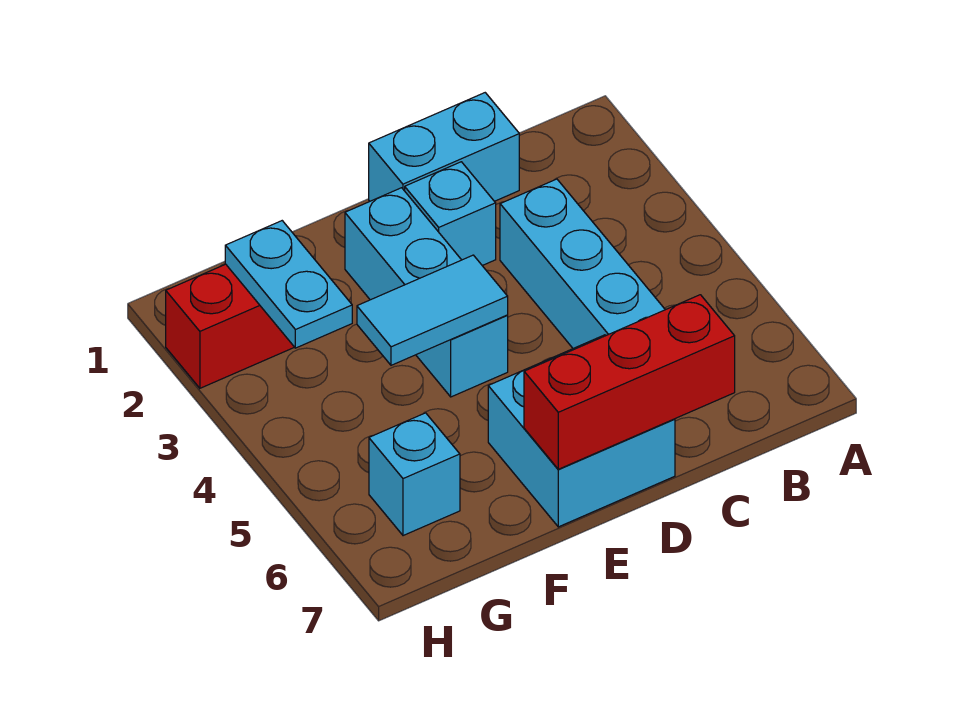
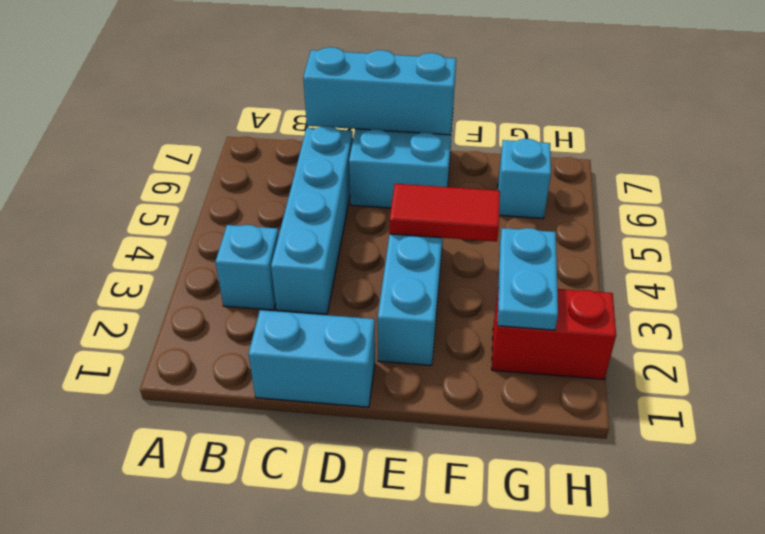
red brick C7:E7 level 2 -> cyan brick C7:E7 level 2
cyan brick D2 level 1 -> cyan brick B3 level 1
cyan tile E4:F4 level 2 -> red tile E4:F4 level 2

